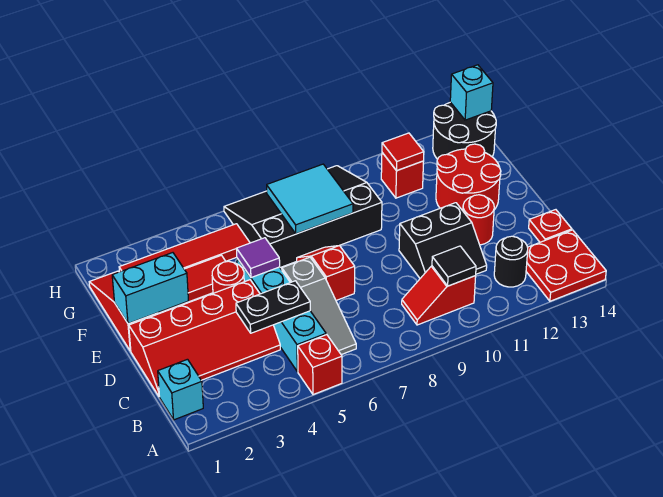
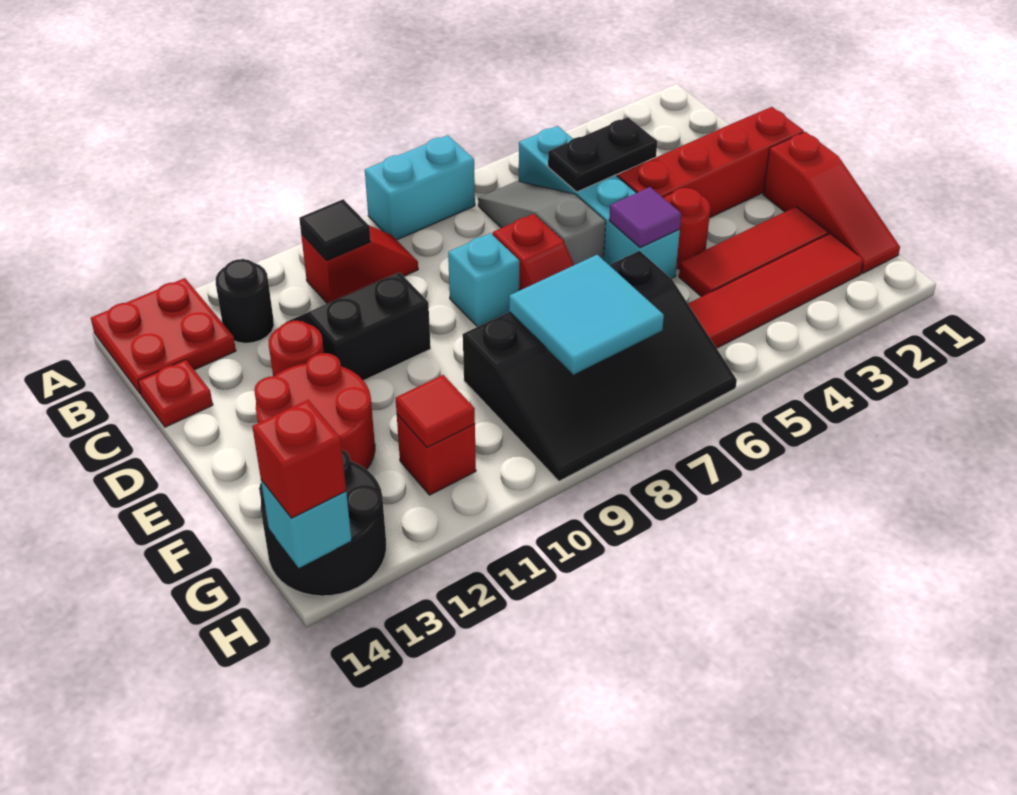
red brick A5 level 1 -> red brick H14 level 3
cyan brick B1 level 1 -> cyan brick D8 level 1
cyan brick E1:E2 level 2 -> cyan brick A7:A8 level 1

